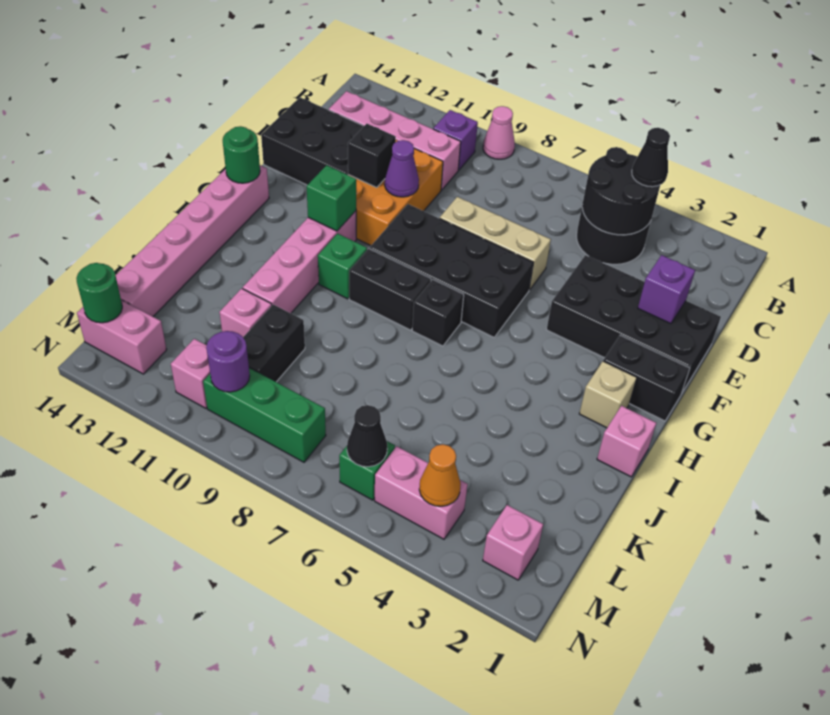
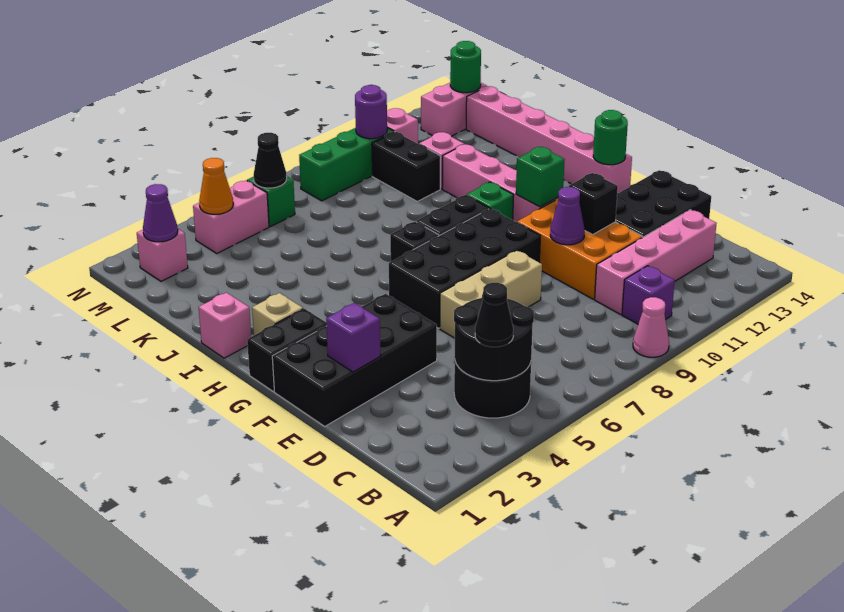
none -> purple cone M2 level 2

